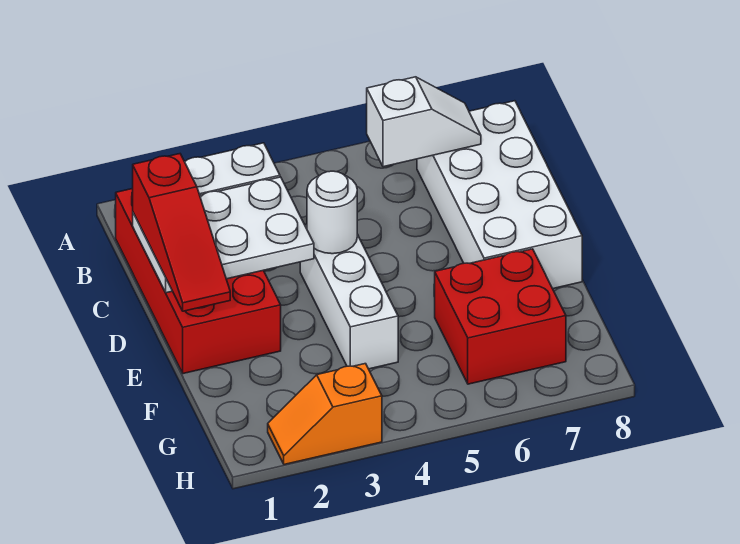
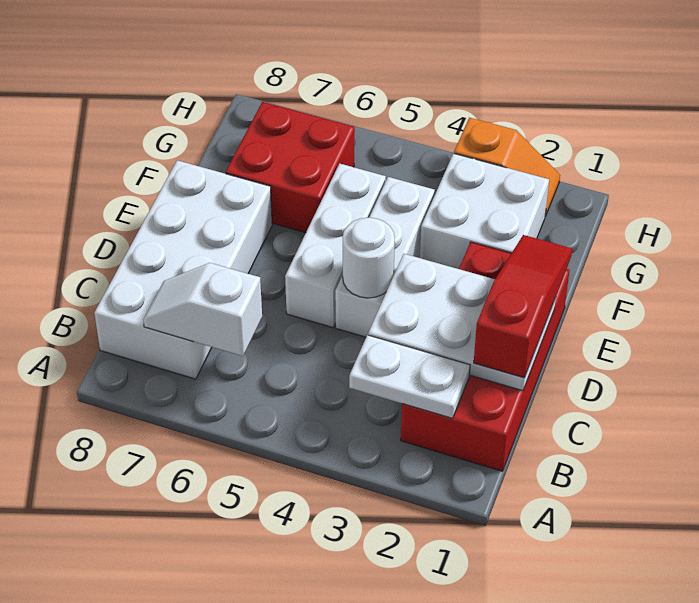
none -> white brick D5:F5 level 1
none -> white brick F2:G3 level 1

